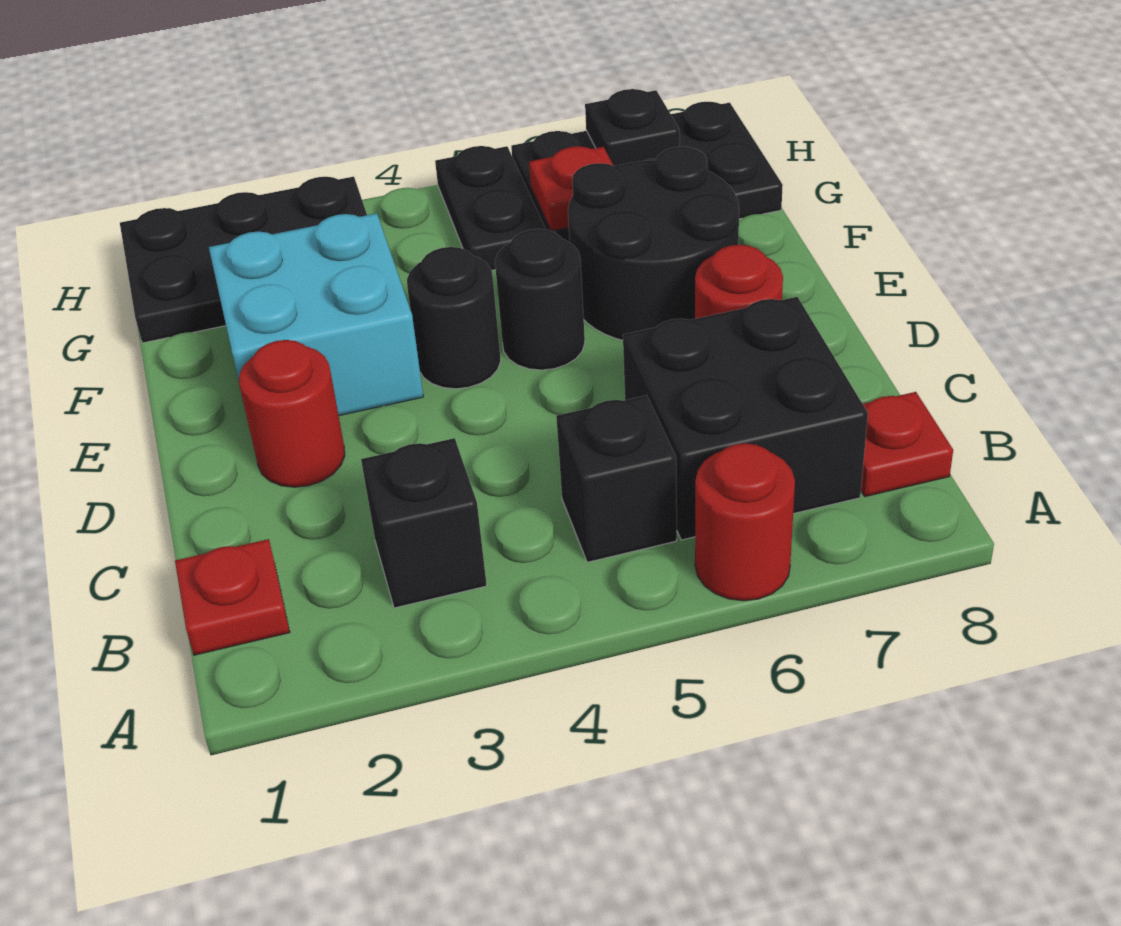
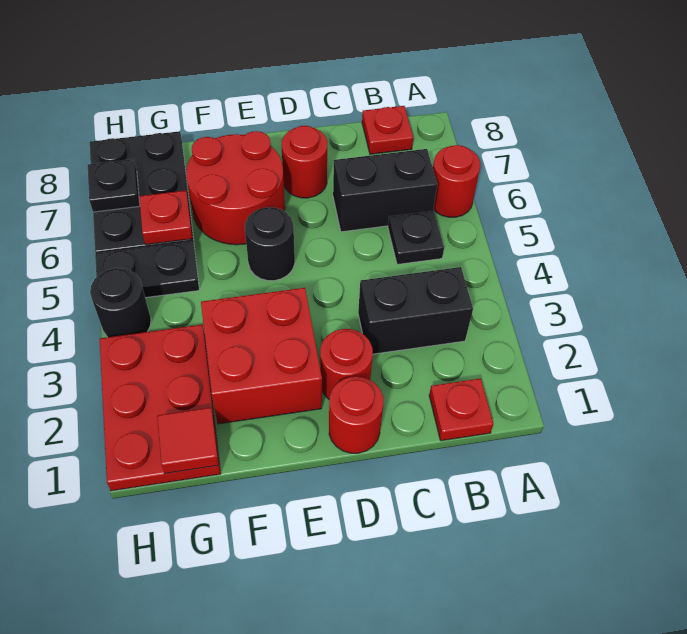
black brick B3 level 1 -> black brick B3:C3 level 1
black brick B5 level 1 -> black plate B5 level 1
black brick B6:C7 level 1 -> black brick B6:C6 level 1
none -> red round brick D1 level 1
cyan brick E2:F3 level 1 -> red brick E2:F3 level 1
black round brick E4 level 1 -> black round brick H4 level 1
black round brick E6:F7 level 1 -> red round brick E6:F7 level 1
black plate G1:H3 level 1 -> red plate G1:H3 level 1
none -> red tile G1 level 2

